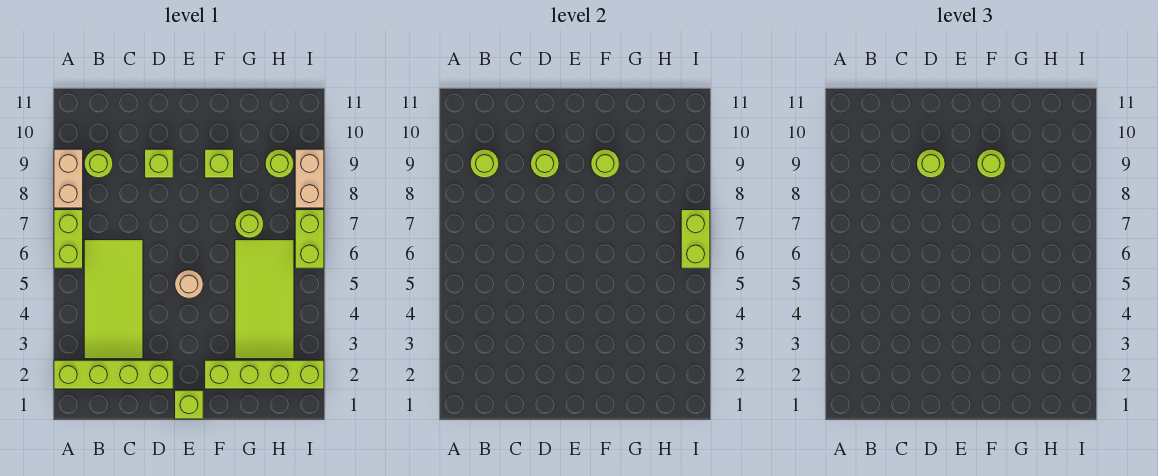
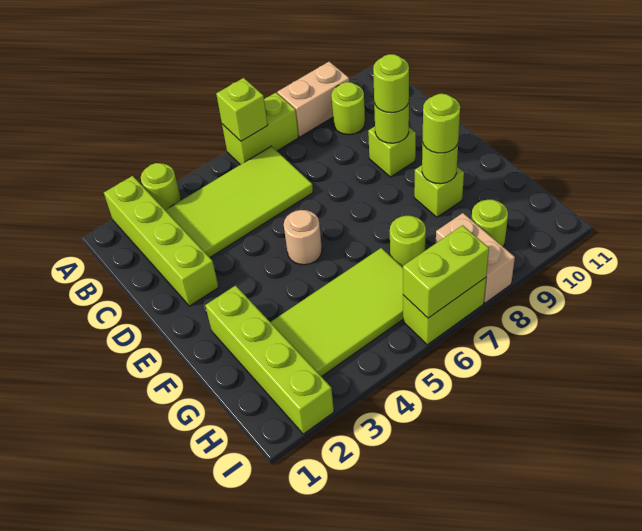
lime round brick B9 level 2 -> lime round brick A3 level 1
lime brick E1 level 1 -> lime brick A6 level 2
tan brick I8:I9 level 1 -> tan brick H8:I8 level 1

